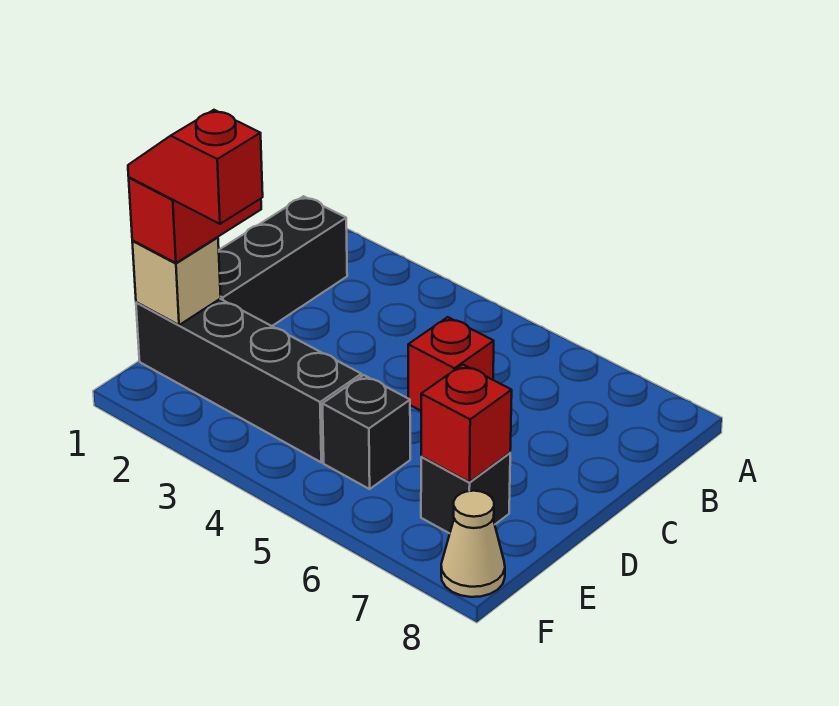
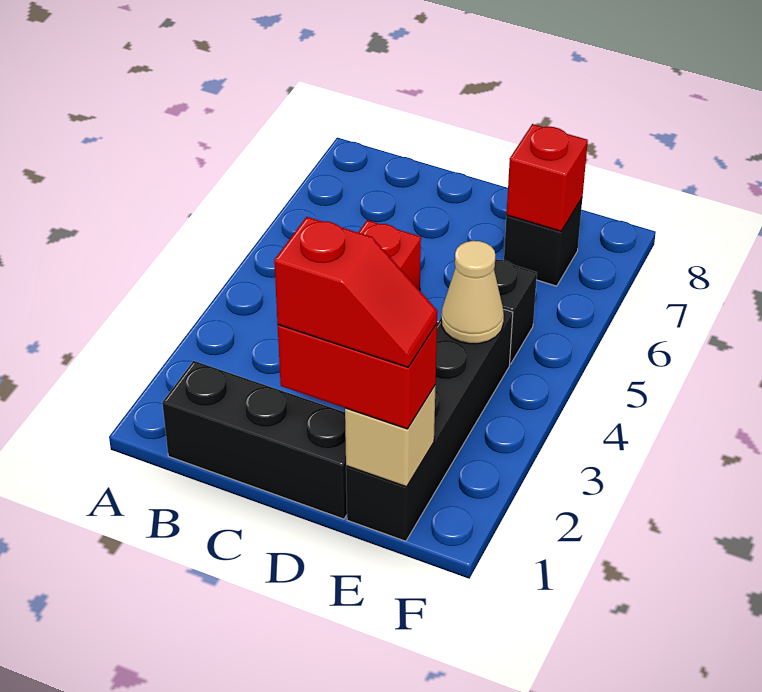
red slope E1:E2 level 4 top 2 -> red slope D1:E1 level 4 top D
tan cone F8 level 1 -> tan cone E4 level 2

